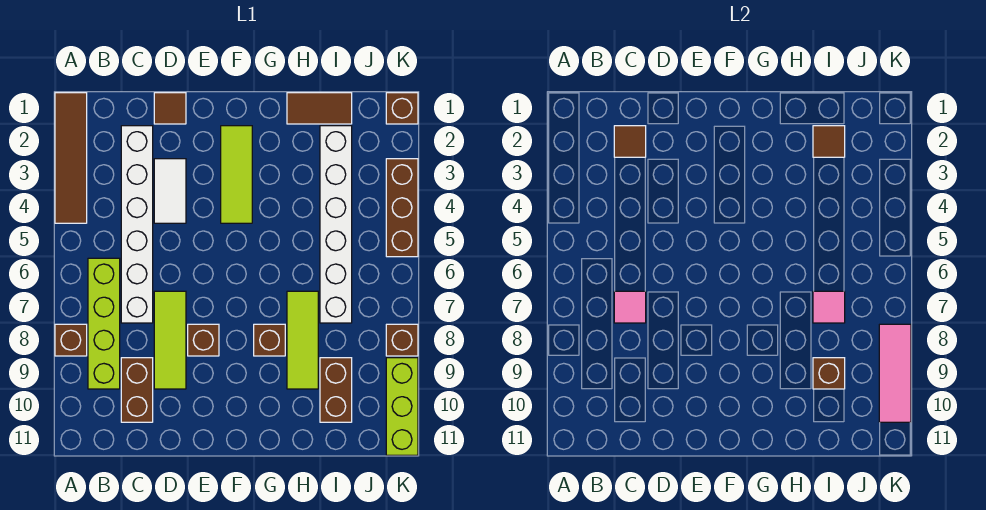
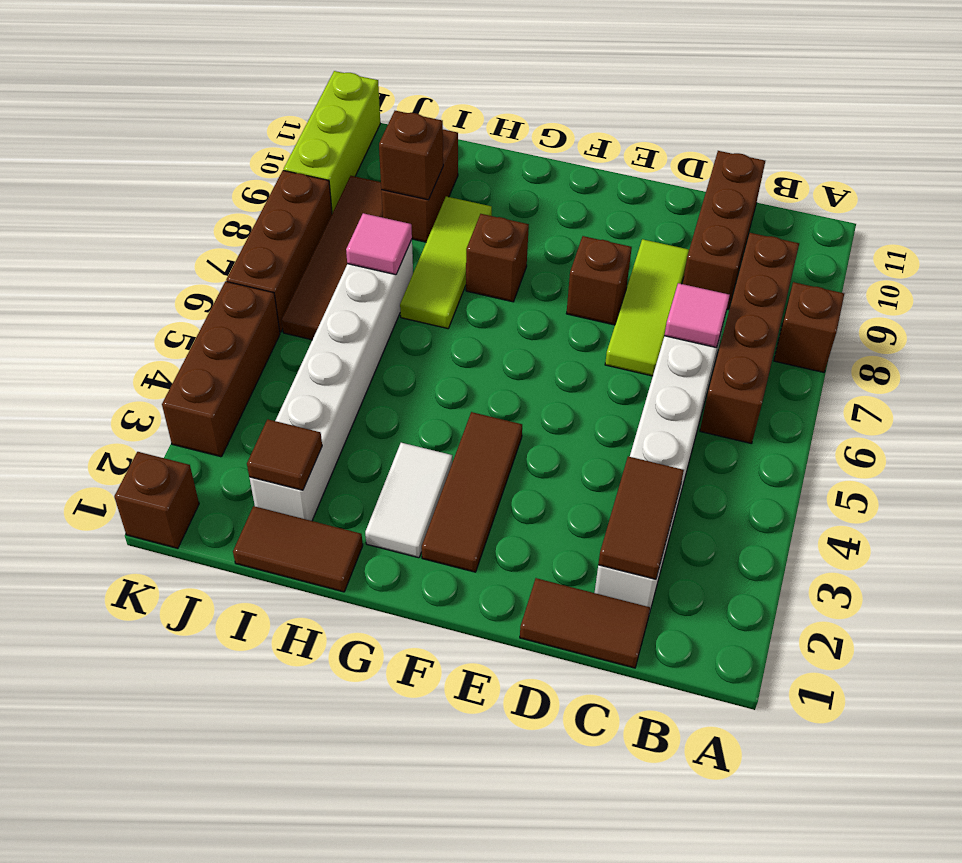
brown tile A1:A4 level 1 -> brown tile J6:J9 level 1
lime brick B6:B9 level 1 -> brown brick B6:B9 level 1
brown tile C2 level 2 -> brown tile C2:C3 level 2
brown brick C9:C10 level 1 -> brown brick C9:C11 level 1
brown tile D1 level 1 -> brown tile C1:D1 level 1
white tile D3:D4 level 1 -> white tile G2:G3 level 1
lime tile F2:F4 level 1 -> brown tile F2:F4 level 1
brown brick K8 level 1 -> brown brick K6:K8 level 1
pink tile K8:K10 level 2 -> none

